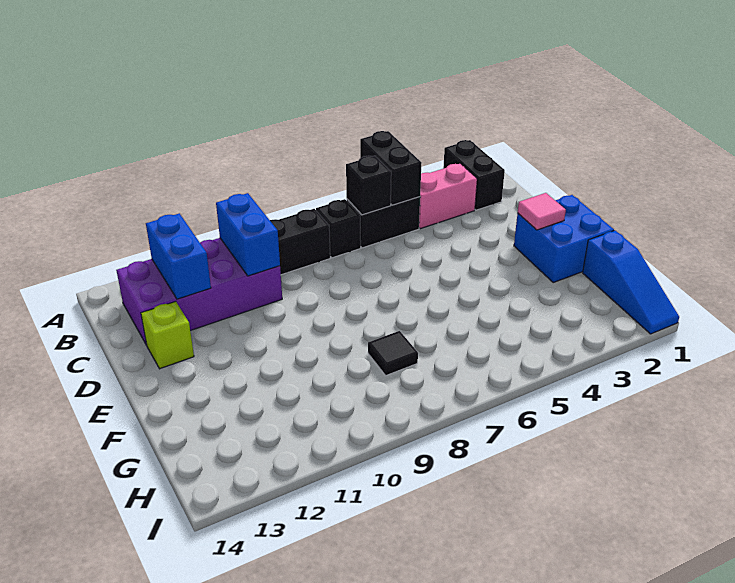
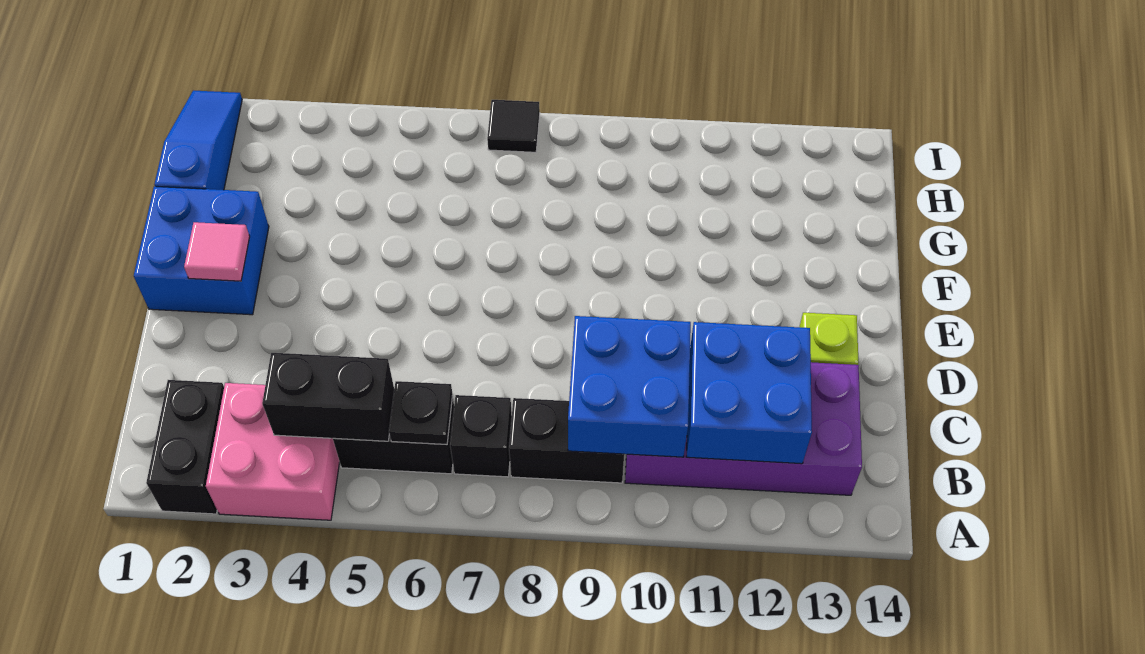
black brick A5:B5 level 2 -> black brick B4:B5 level 2
pink brick B3:B4 level 1 -> pink brick A3:B4 level 1
black brick B6 level 2 -> black plate B6 level 2
blue brick B10:C10 level 2 -> blue brick B9:C10 level 2
blue brick B12:C12 level 2 -> blue brick B11:C12 level 2
black tile G8 level 1 -> black tile I7 level 1

